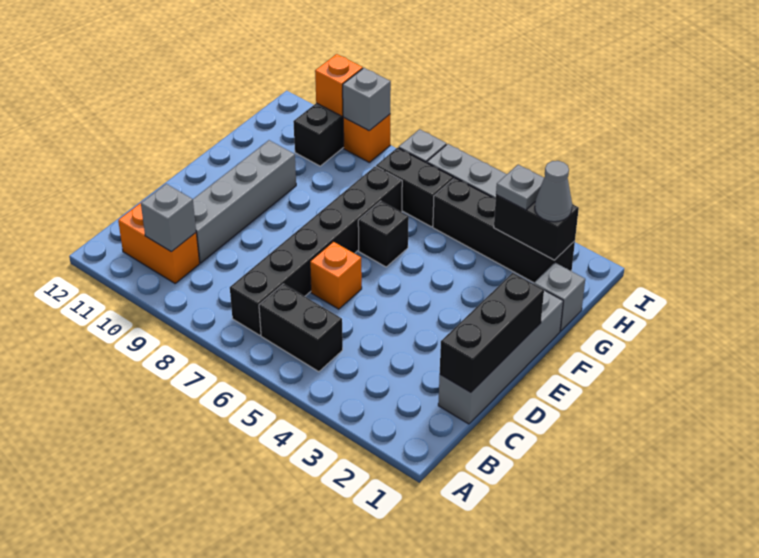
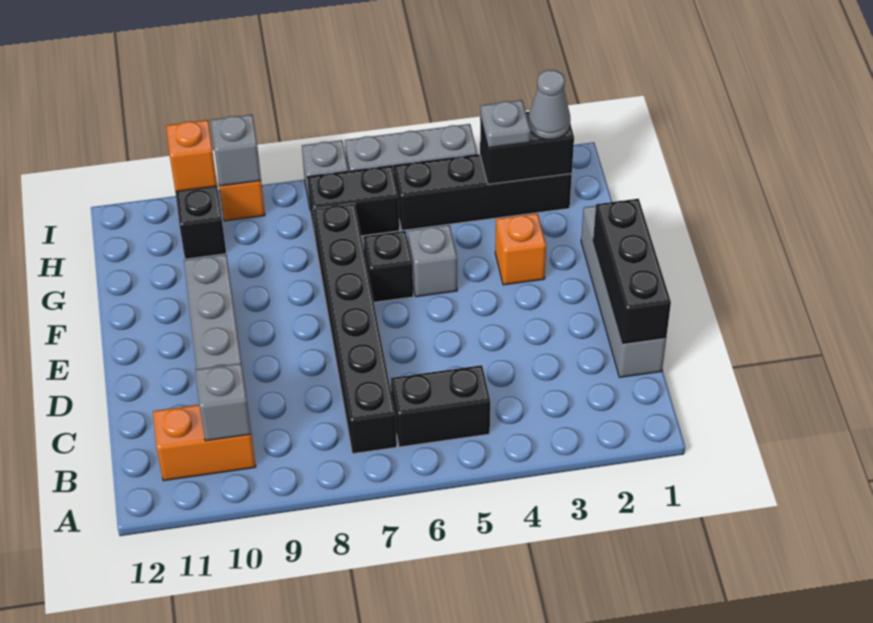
orange brick D6 level 1 -> orange brick F3 level 1
grey brick G1 level 1 -> grey brick F5 level 1

